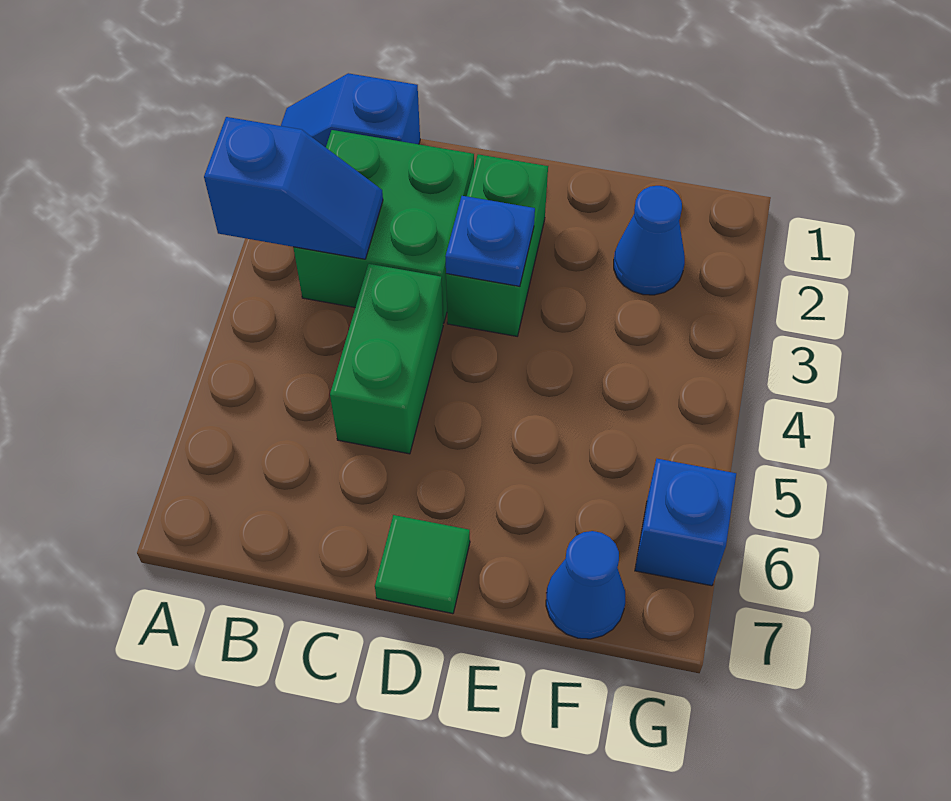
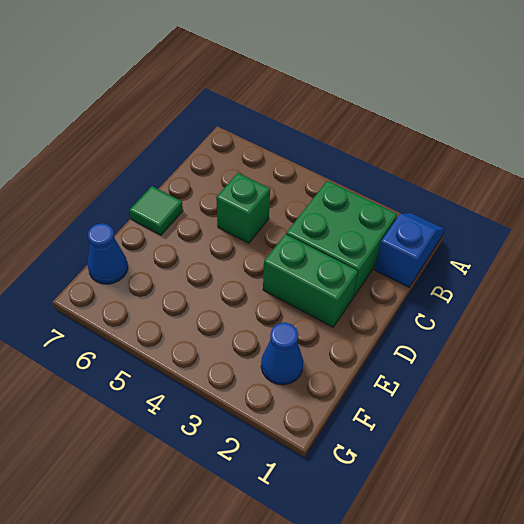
blue slope A3:B3 level 2 top A -> none
green brick C4:C5 level 1 -> green brick C5 level 1
blue plate D3 level 2 -> none
blue brick G6 level 1 -> none

